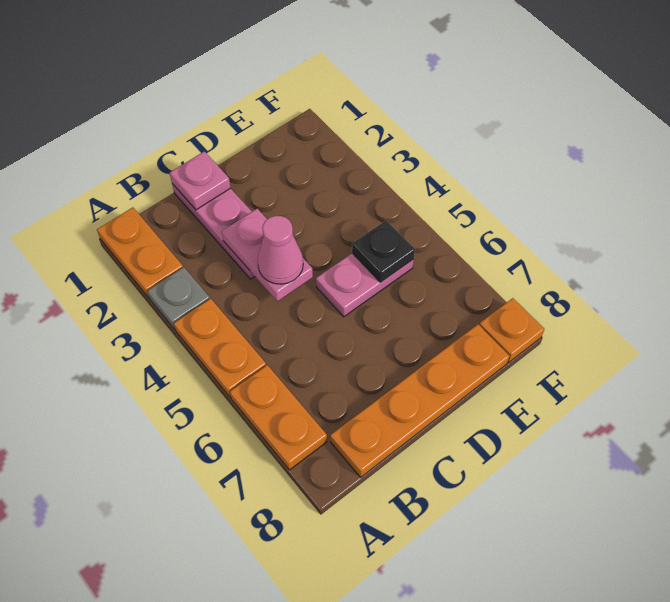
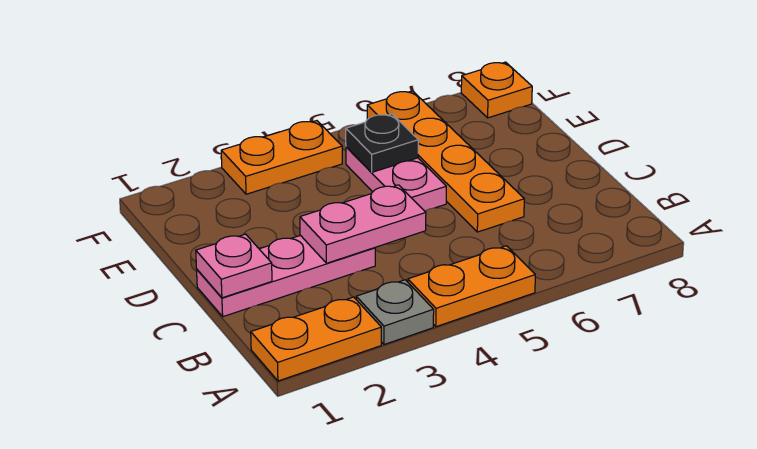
orange plate A6:A7 level 1 -> orange plate F3:F4 level 1
orange plate B8:E8 level 1 -> orange plate C6:F6 level 1
pink cone C4 level 3 -> none

